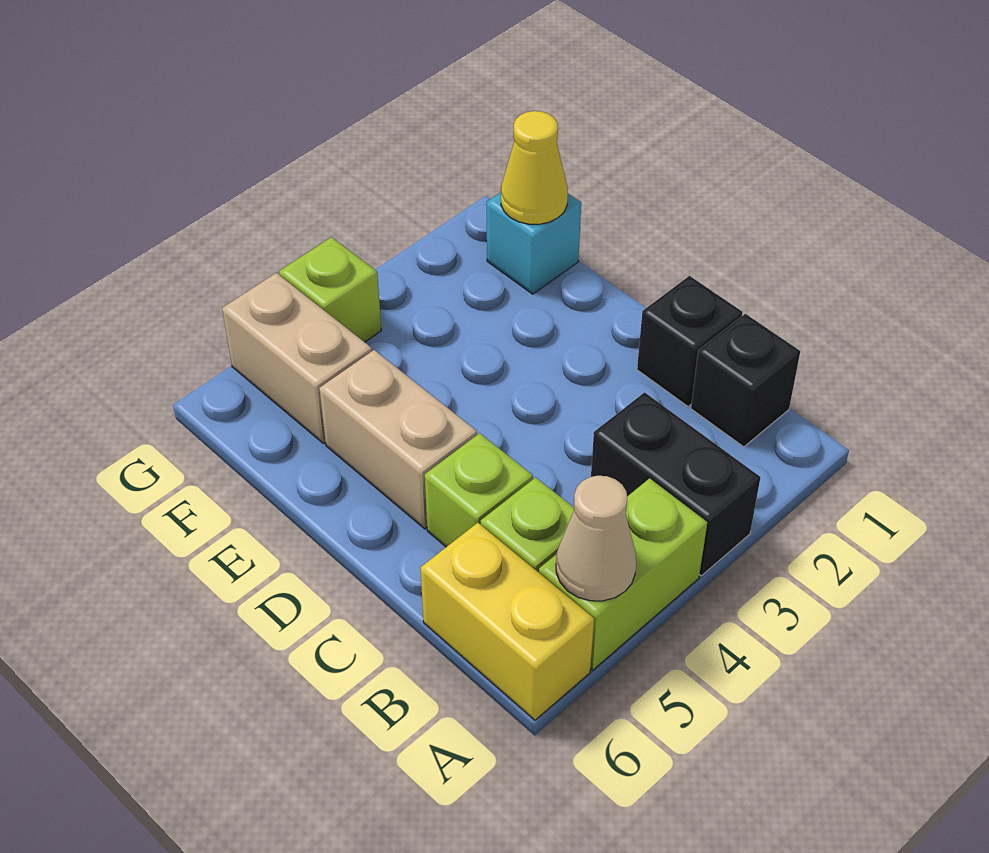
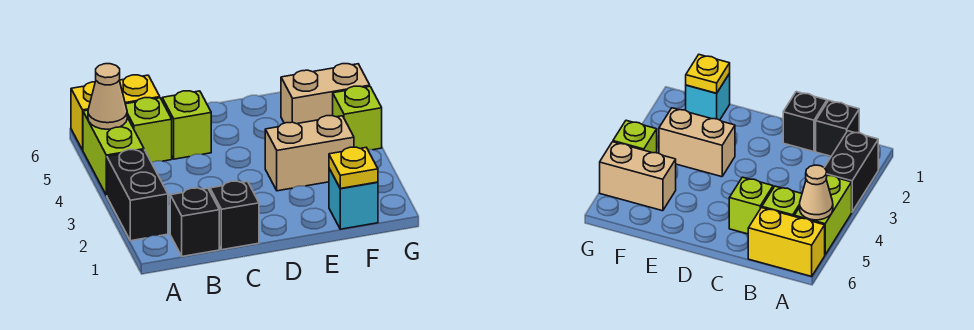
black brick A3:B3 level 1 -> black brick A2:A3 level 1
tan brick D5:E5 level 1 -> tan brick E3:F3 level 1
yellow cone F1 level 2 -> yellow plate F1 level 2

